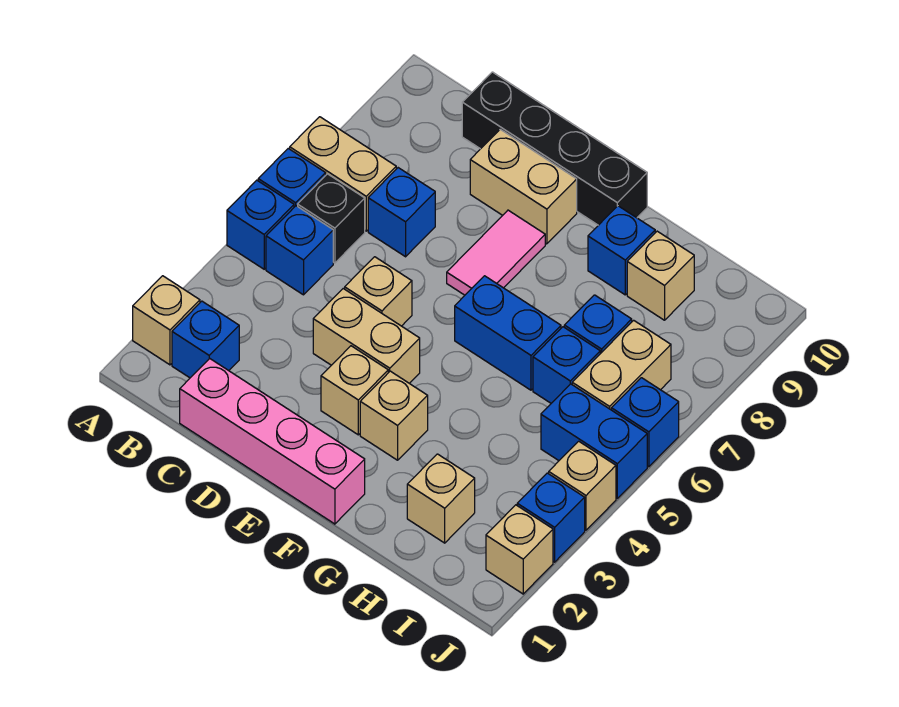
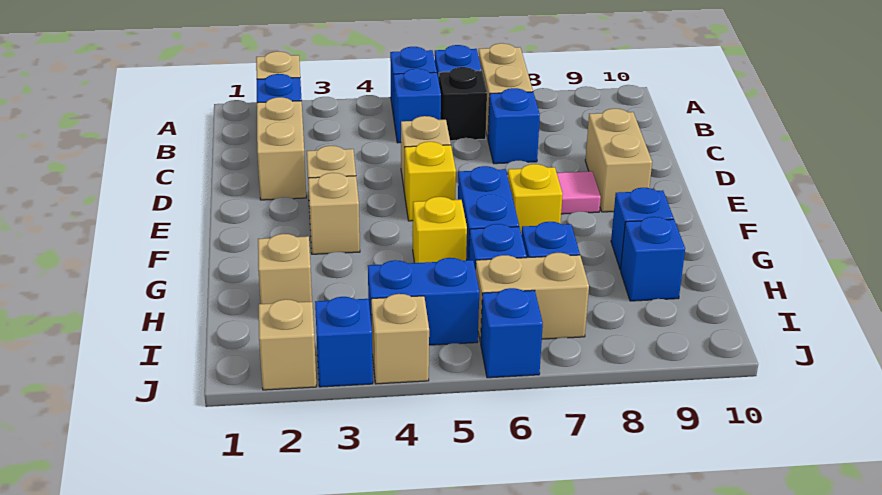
pink brick C1:F1 level 1 -> none
black brick C10:F10 level 1 -> none
tan brick D4:E4 level 1 -> tan brick C2:D2 level 1
none -> yellow brick E5 level 1
none -> yellow brick F7 level 1
none -> yellow brick G5 level 1
tan brick H9 level 1 -> blue brick H9 level 1
blue brick I5:J5 level 1 -> blue brick I4:I5 level 1

